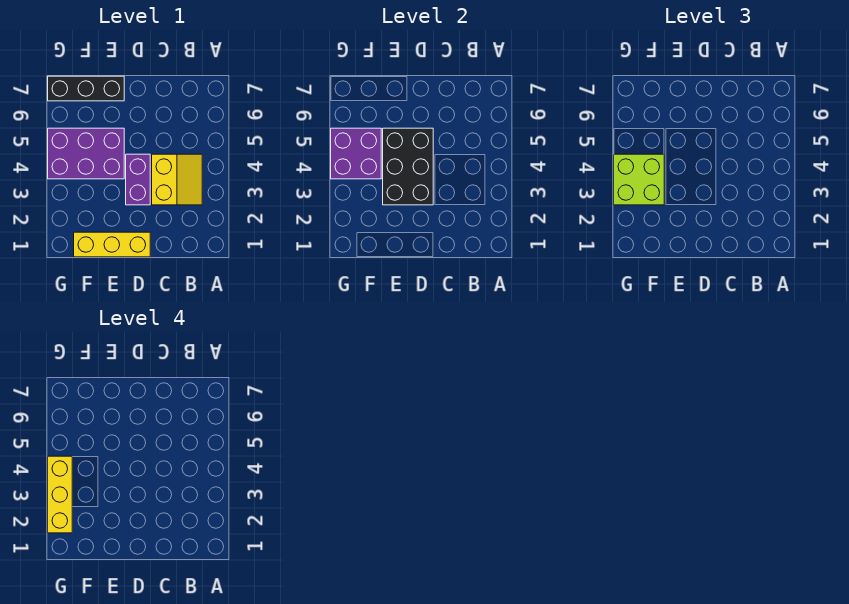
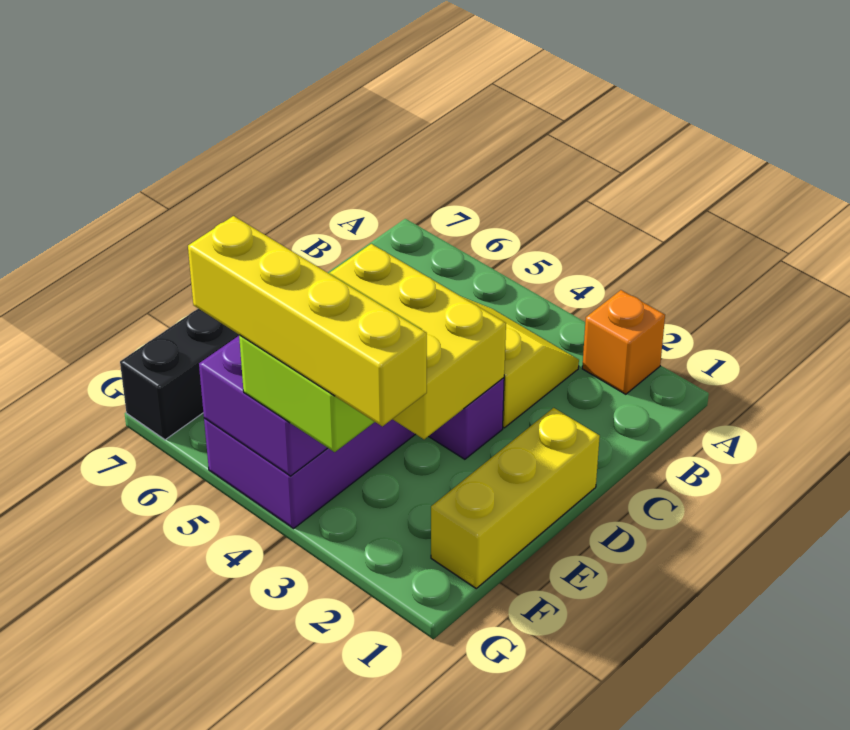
none -> orange brick A2 level 1
black brick D3:E5 level 2 -> yellow brick D3:E5 level 2
yellow brick G2:G4 level 4 -> yellow brick G2:G5 level 4

